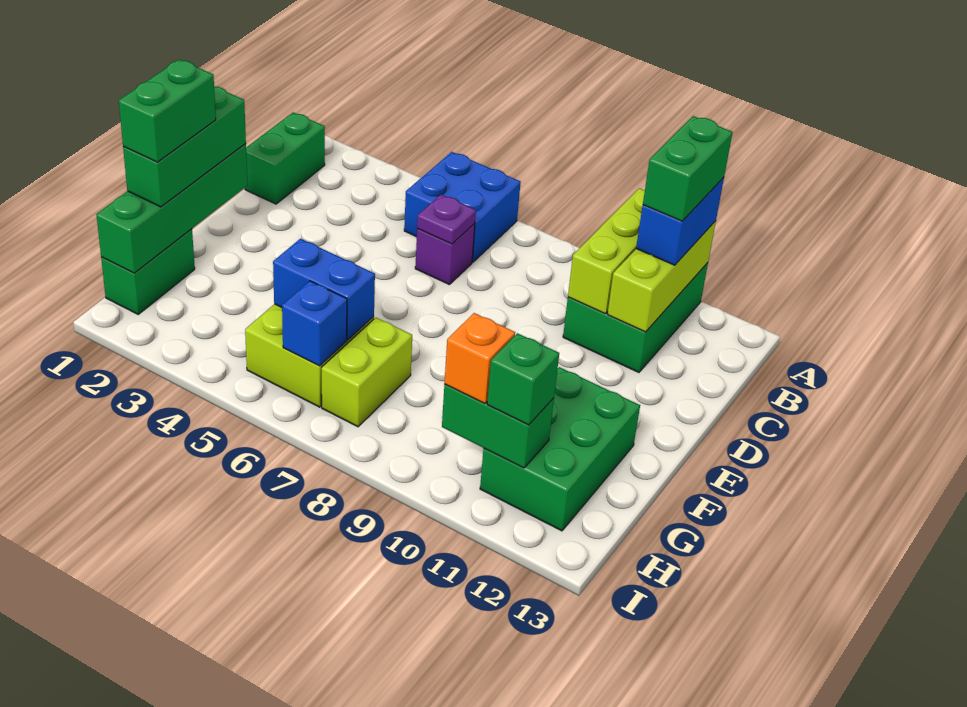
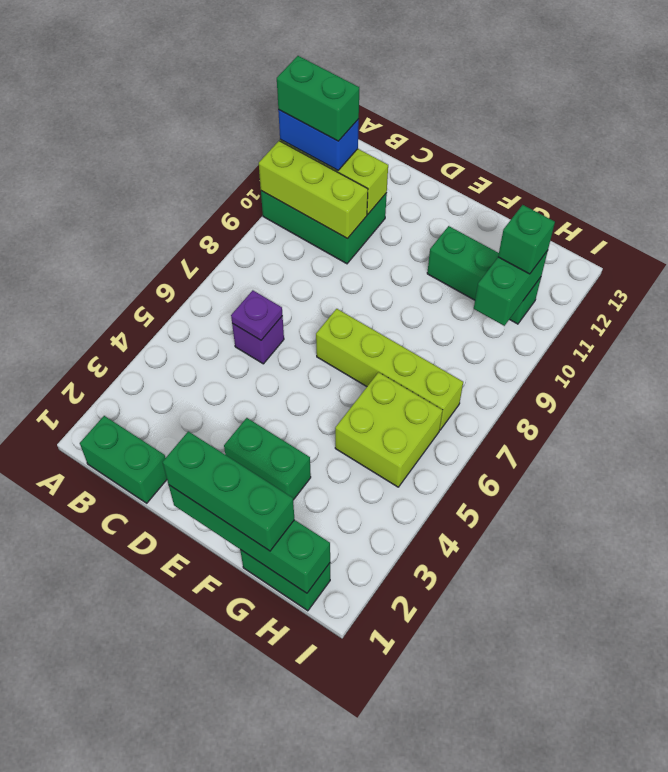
blue brick A5:B6 level 1 -> none
green brick F1:G1 level 4 -> green brick E3:F3 level 1
green brick F11:H12 level 1 -> green brick F11:H11 level 1
blue brick G5:G6 level 2 -> none
lime brick G7:H7 level 1 -> lime brick E7:H7 level 1
blue brick H6 level 2 -> none
orange brick H10 level 3 -> none

